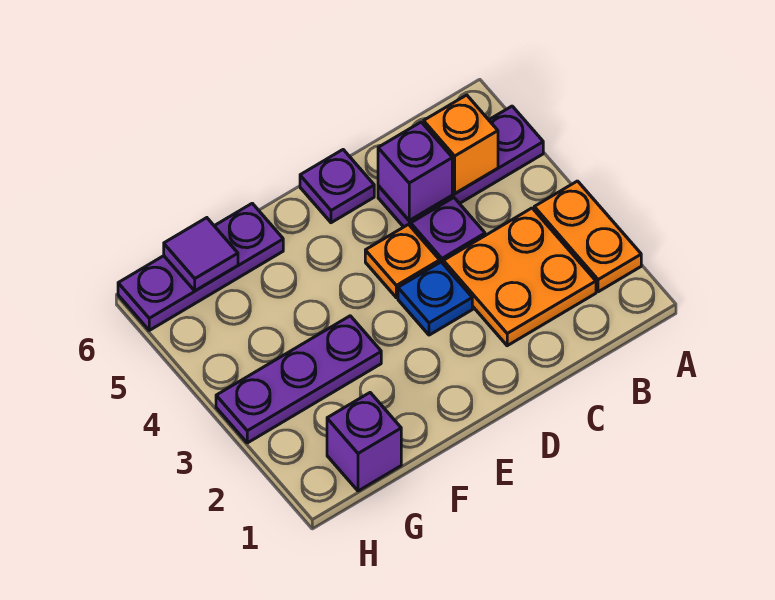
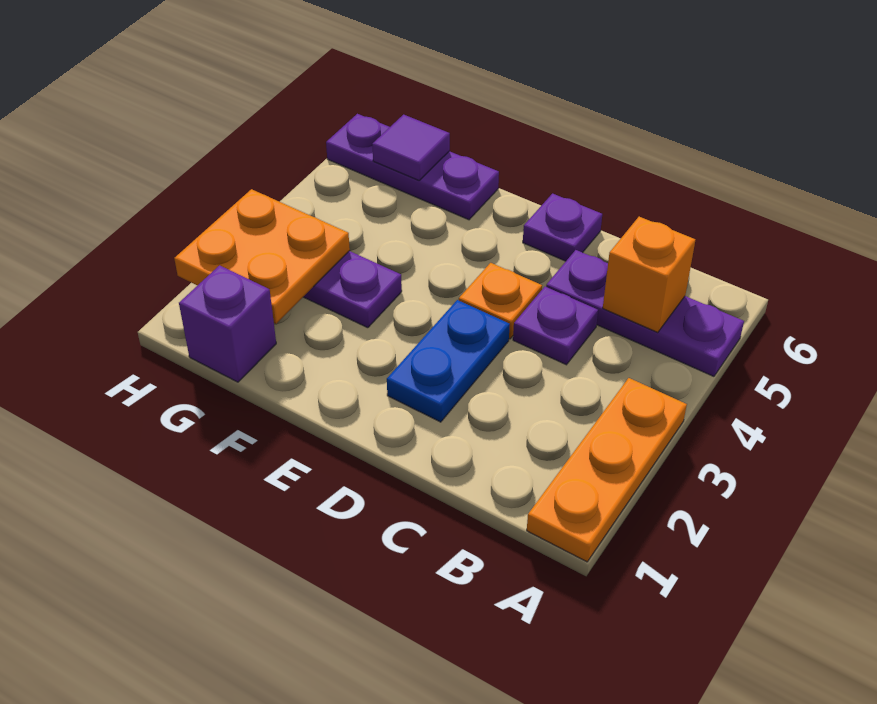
orange plate A2:A3 level 1 -> orange plate A1:A3 level 1
orange plate B2:C3 level 1 -> orange plate G2:H3 level 2
purple brick C5 level 2 -> none
blue plate D3 level 1 -> blue plate D2:D3 level 1

